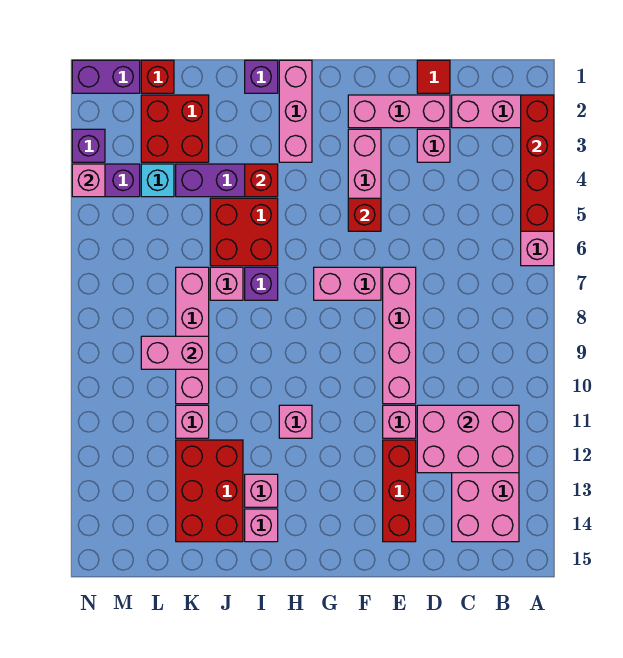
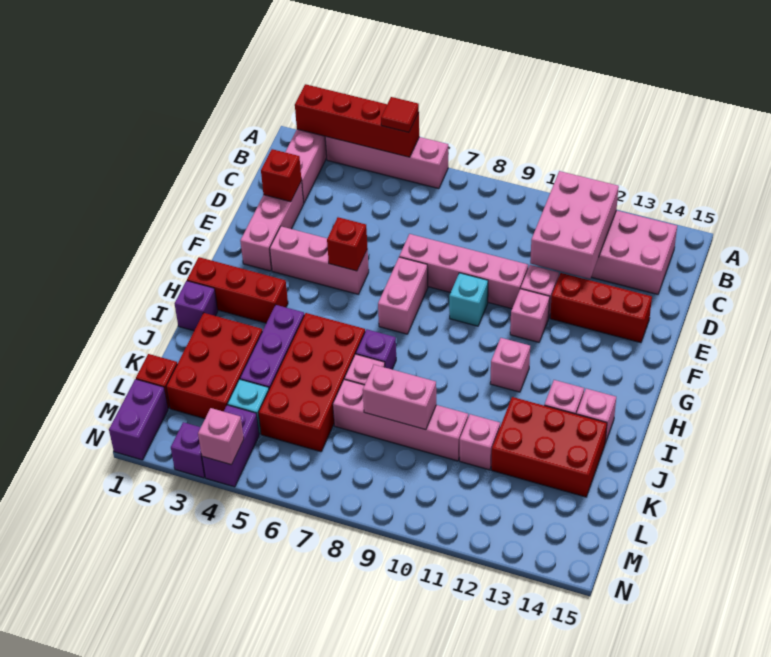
red tile D1 level 1 -> red tile A5 level 3
pink brick D3 level 1 -> pink brick F11 level 1
none -> cyan brick F9 level 1
pink brick H1:H3 level 1 -> red brick H1:H3 level 1
red brick I4 level 2 -> red brick D2 level 2
red brick I5:J6 level 1 -> red brick I5:L6 level 1
red brick K2:L3 level 1 -> red brick J2:L3 level 1
pink brick K9:L9 level 2 -> pink brick K8:K9 level 2

